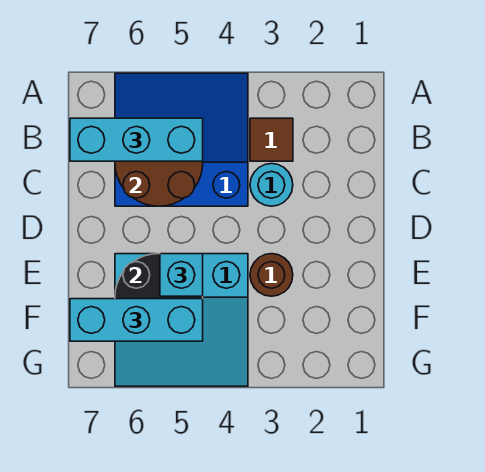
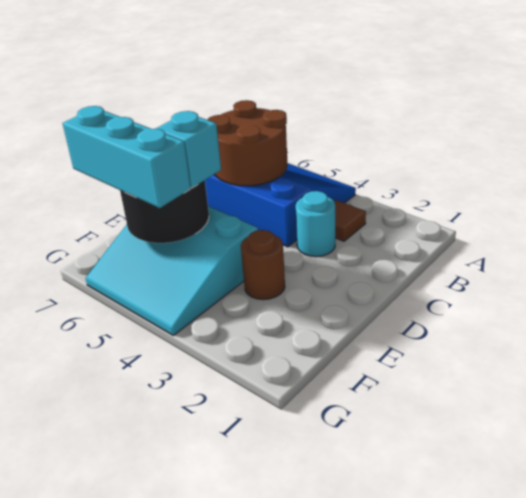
cyan brick B5:B7 level 3 -> none

